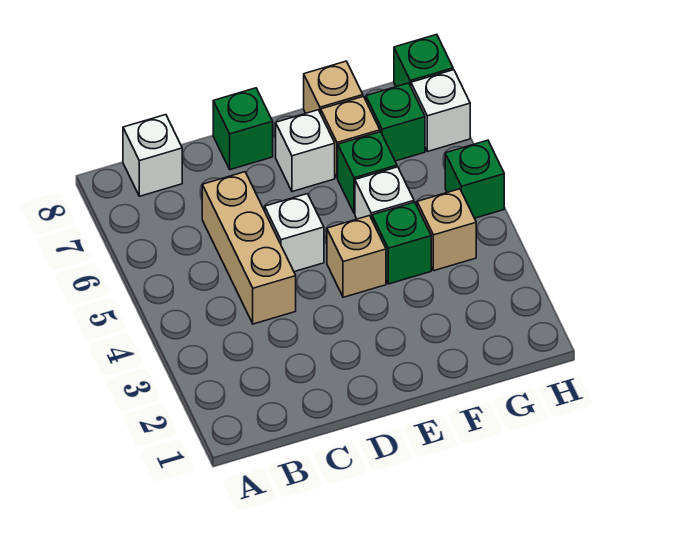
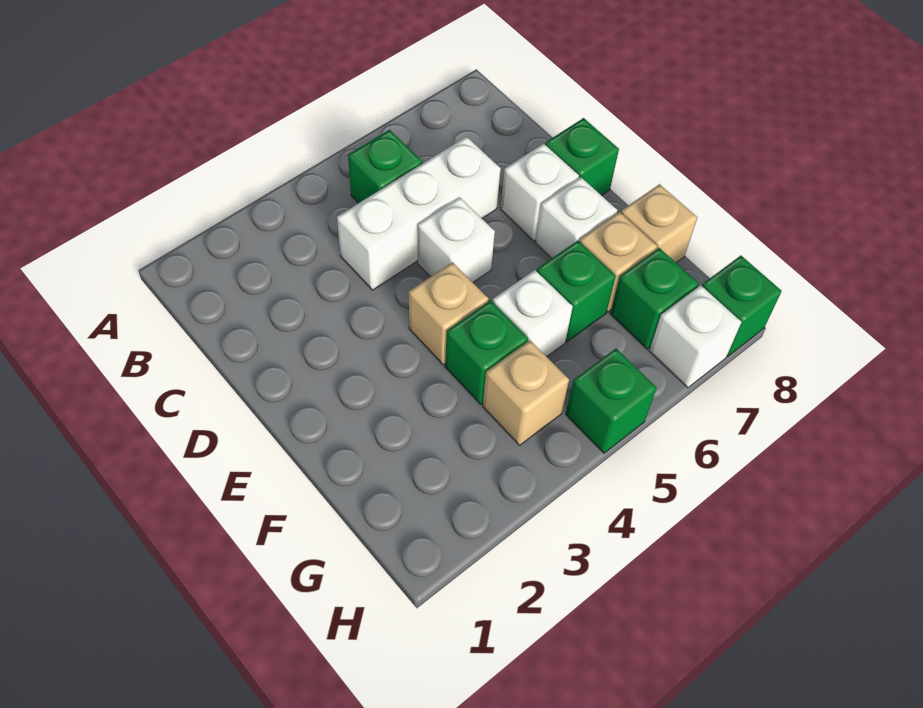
none -> green brick B5 level 1
white brick B8 level 1 -> white brick D7 level 1
tan brick C4:C6 level 1 -> white brick C4:C6 level 1

